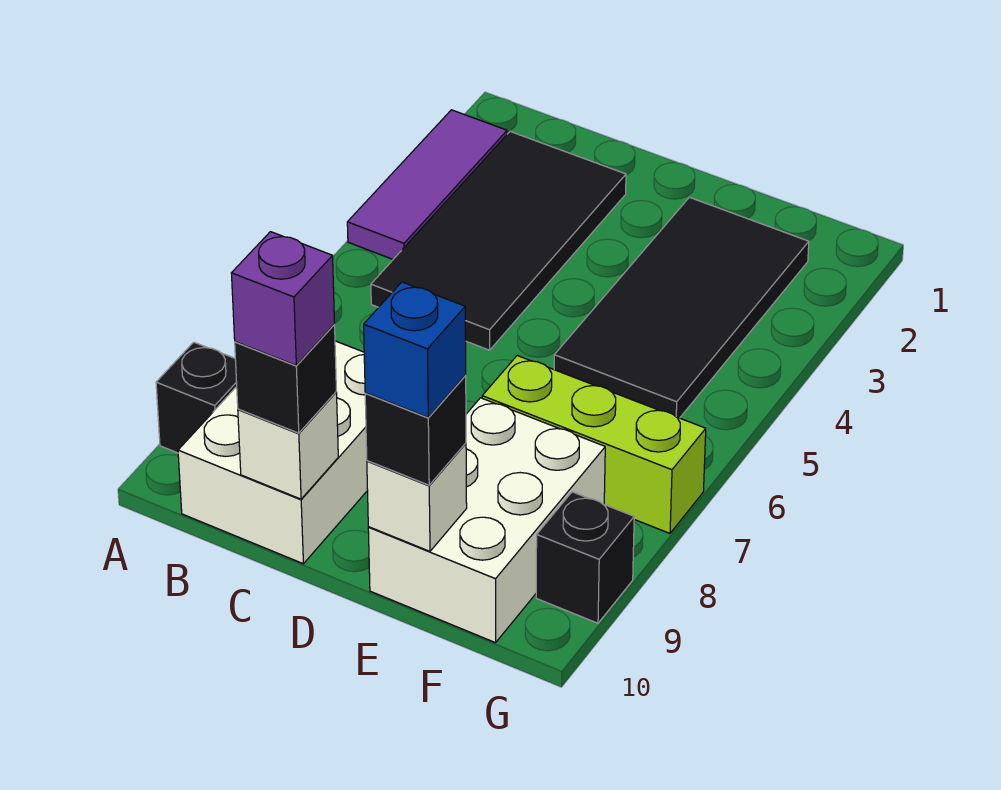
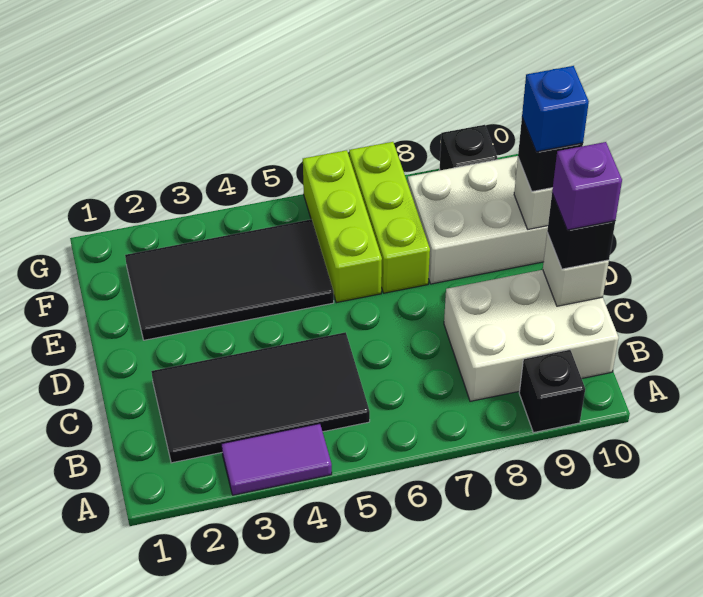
purple tile A2:A4 level 1 -> purple tile A3:A4 level 1
none -> lime brick E6:G6 level 1

